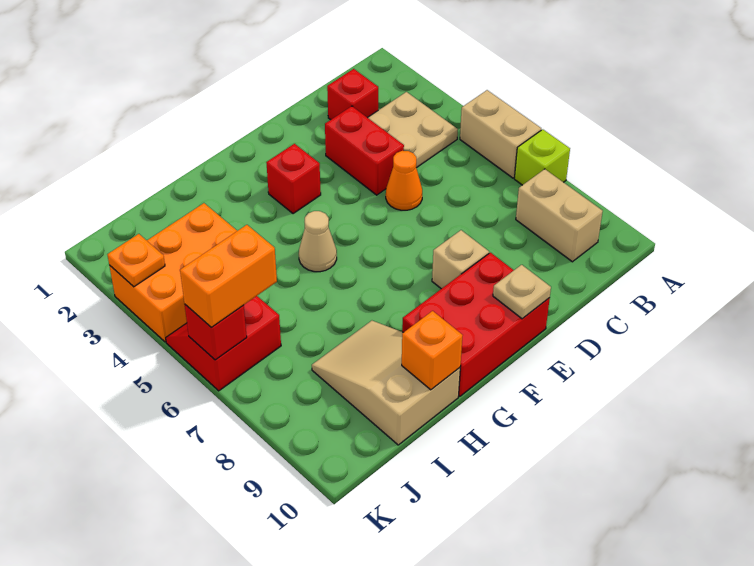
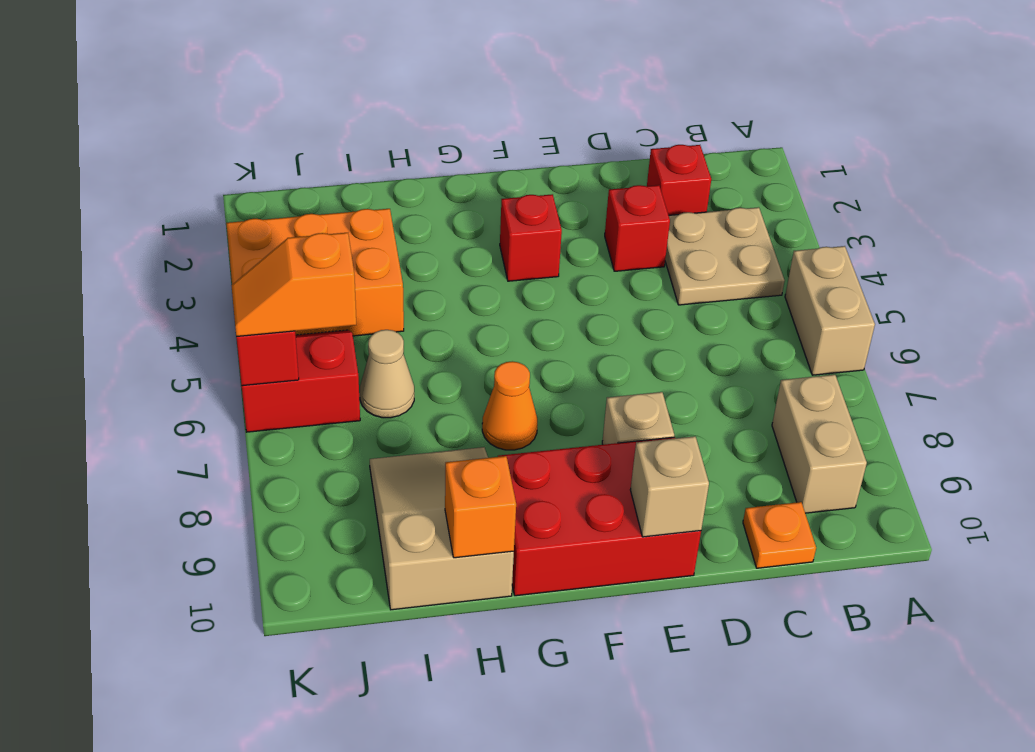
lime brick A7 level 1 -> none
red brick D3:D4 level 1 -> red brick D3 level 1
orange cone D5 level 1 -> orange cone G7 level 1
tan plate E10 level 2 -> tan brick E10 level 2
tan cone G5 level 1 -> tan cone I6 level 1
orange brick J6:K6 level 3 -> orange slope J6:K6 level 3 top J
orange plate K3 level 2 -> orange plate C10 level 1

